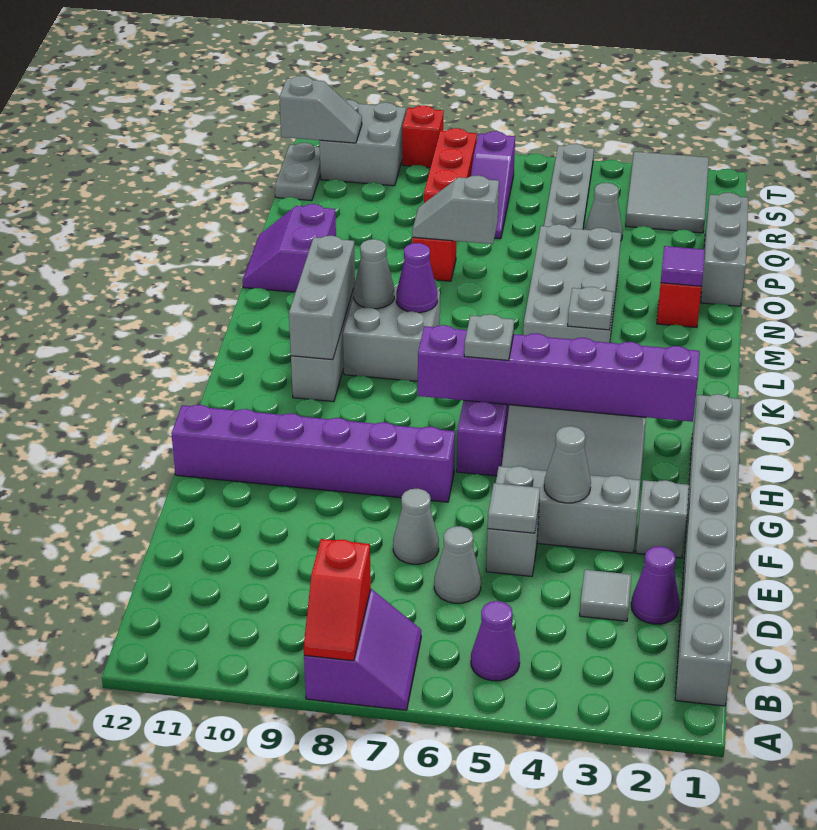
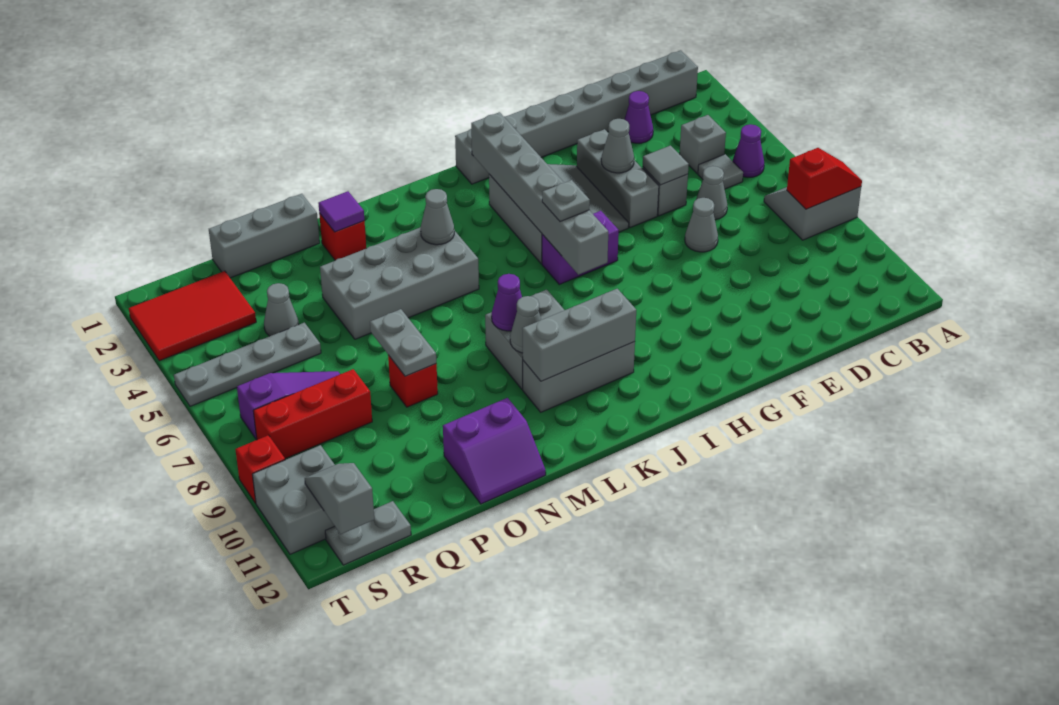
purple slope A7:B8 level 1 top 8 -> grey slope A7:B8 level 1 top 8
grey tile D3 level 1 -> grey tile C5 level 1
grey brick F2 level 1 -> grey brick C4 level 1
purple brick G7:G12 level 1 -> none
purple brick I2:I7 level 2 -> grey brick I2:I7 level 2
grey plate L4 level 2 -> grey cone L4 level 2
grey slope O7:O8 level 2 top 7 -> grey plate O7:O8 level 2
grey tile R2:T3 level 1 -> red tile R2:T3 level 1

